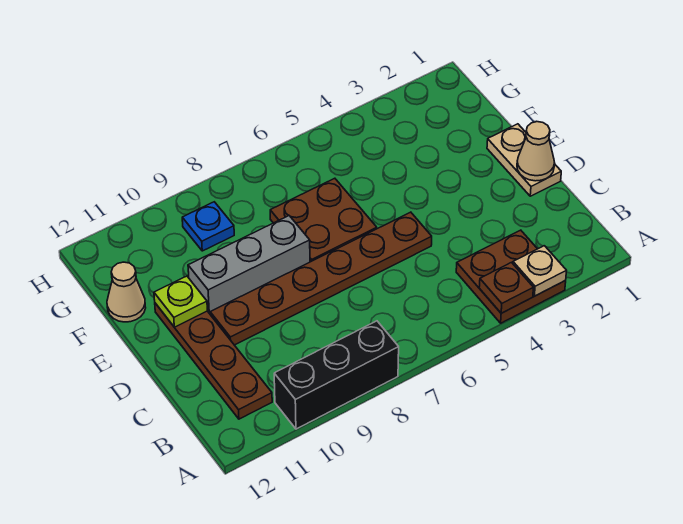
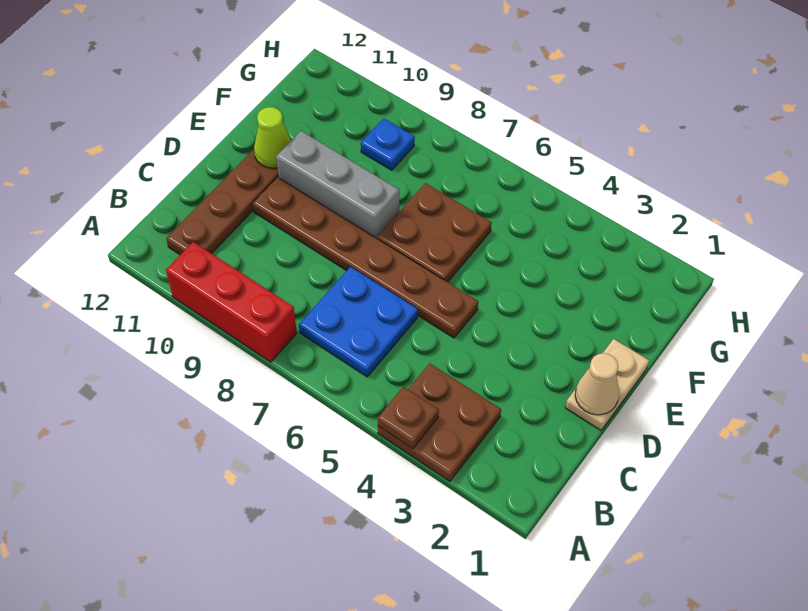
tan plate A3 level 2 -> none
black brick A8:A10 level 1 -> red brick A8:A10 level 1
none -> blue plate B6:C7 level 1
lime plate E11 level 2 -> lime cone E11 level 2
tan cone F12 level 1 -> none

